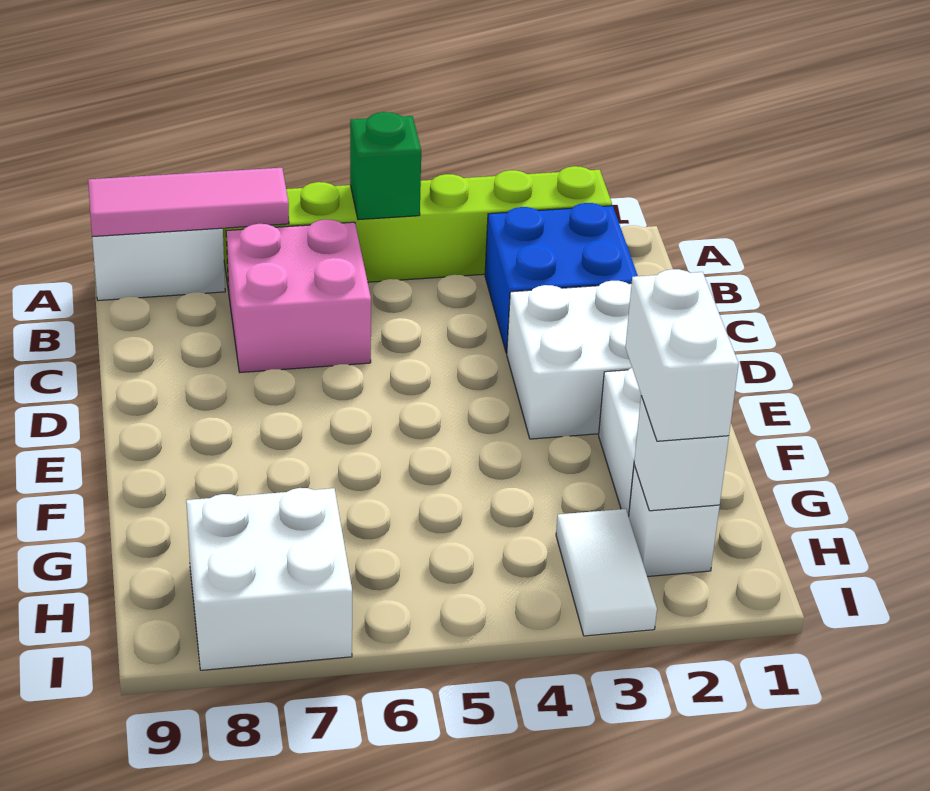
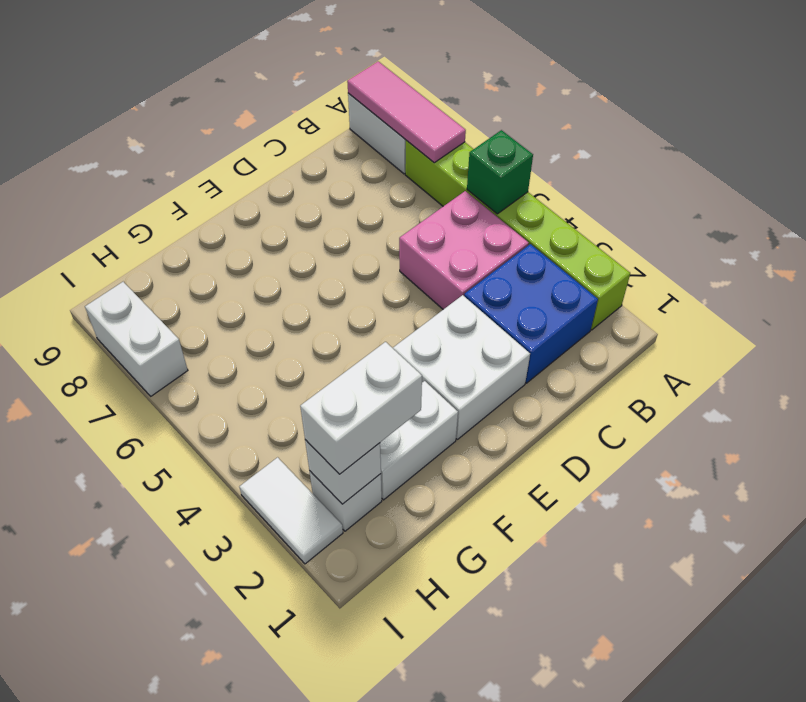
pink brick B6:C7 level 1 -> pink brick B4:C5 level 1
white tile H3:I3 level 1 -> white tile I2:I3 level 1
white brick H7:I8 level 1 -> white brick I7:I8 level 1

